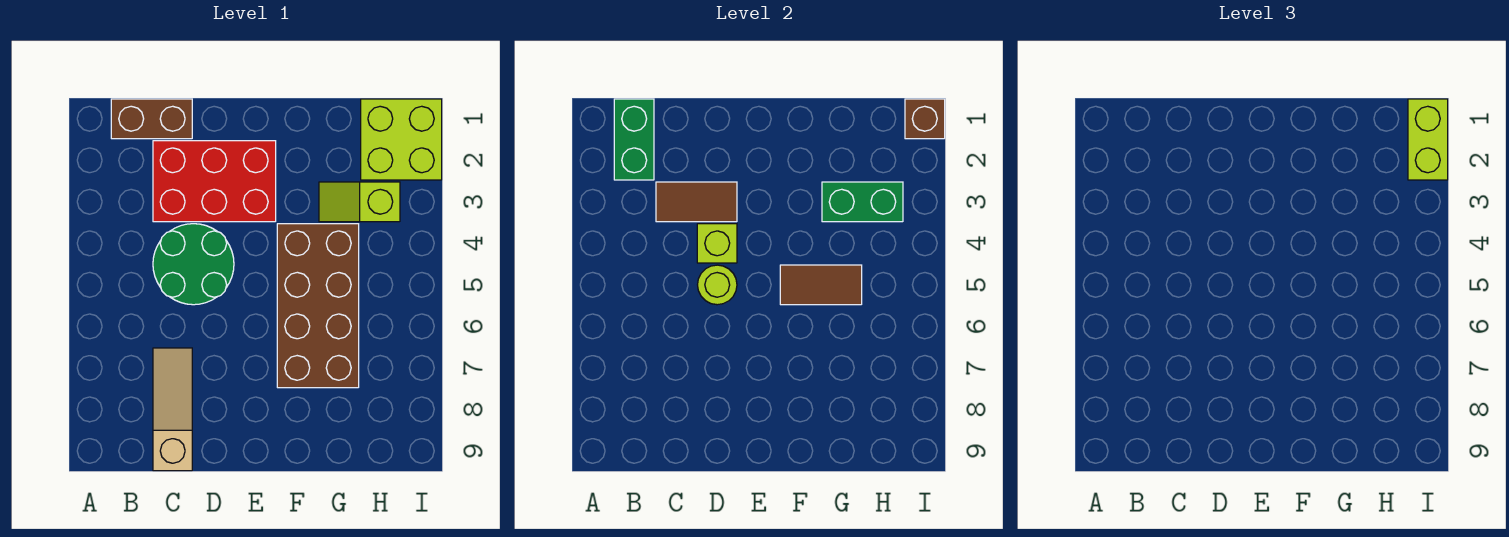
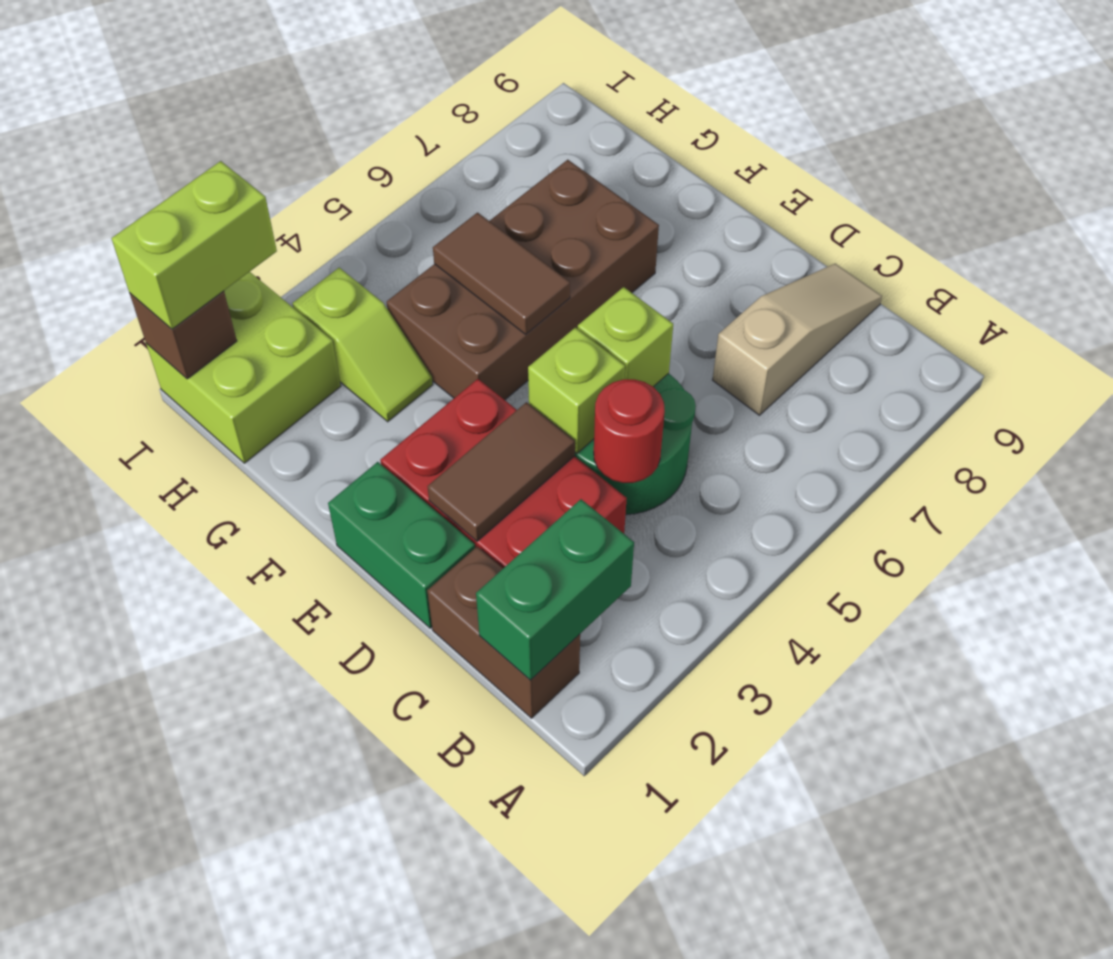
brown tile C3:D3 level 2 -> brown tile D2:D3 level 2
none -> red round brick C4 level 2
tan slope C7:C9 level 1 top 9 -> tan slope C7:C9 level 1 top 7
lime round brick D5 level 2 -> lime brick D5 level 2
green brick G3:H3 level 2 -> green brick D1:E1 level 1

